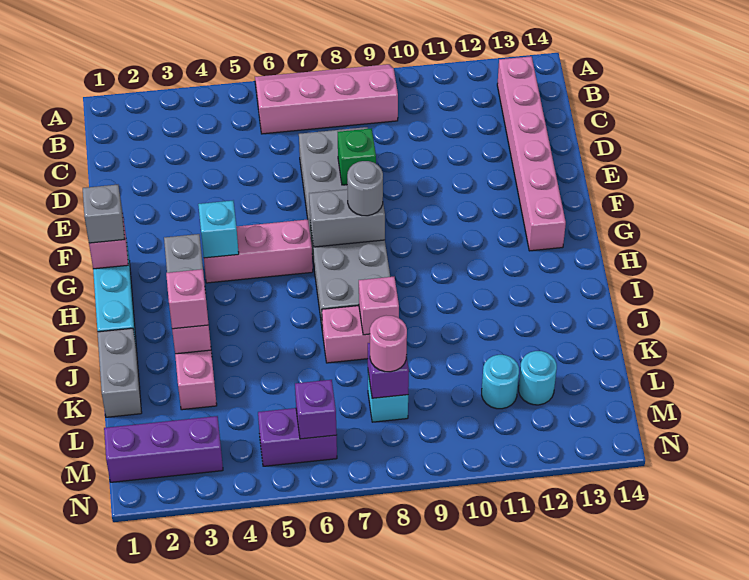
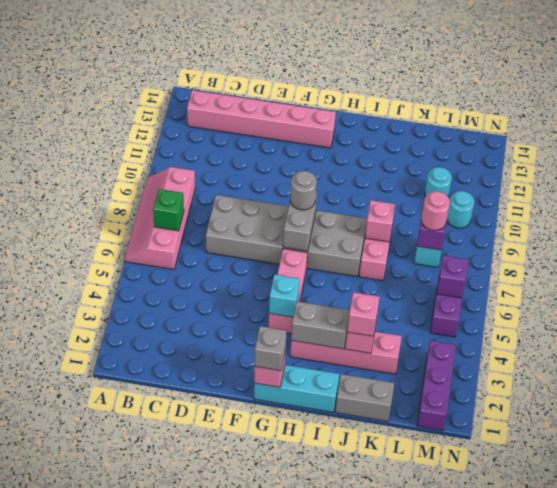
green brick E8 level 2 -> green brick B7 level 2
cyan round brick L12 level 1 -> cyan round brick M10 level 1

